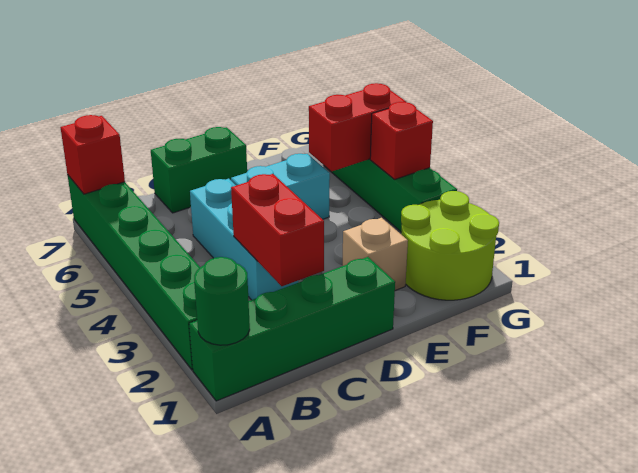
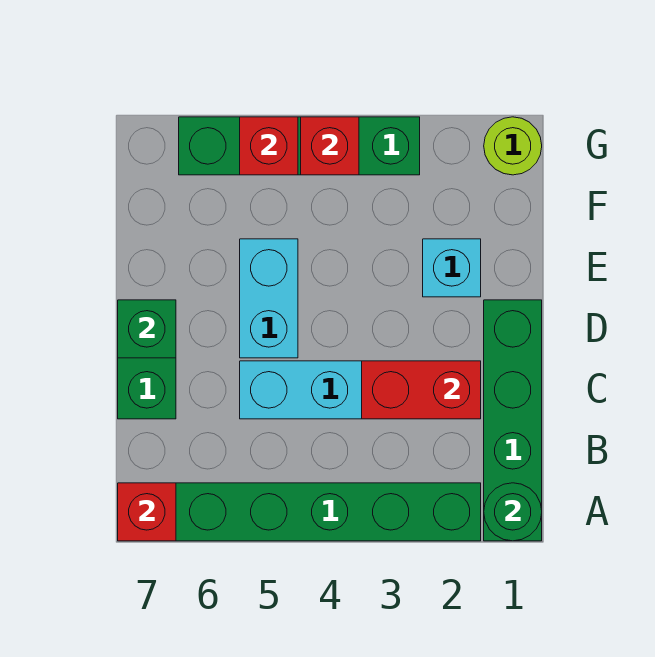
none -> green brick D7 level 2
tan brick E2 level 1 -> cyan brick E2 level 1
lime round brick F1:G2 level 1 -> lime round brick G1 level 1
red brick F5:G5 level 2 -> red brick G5 level 2

